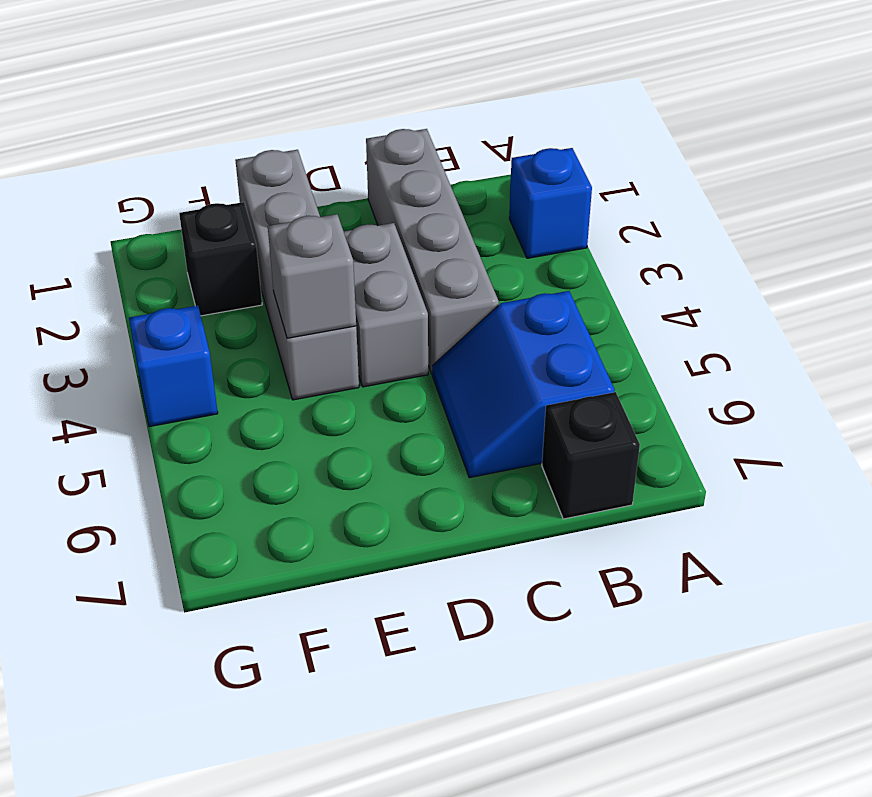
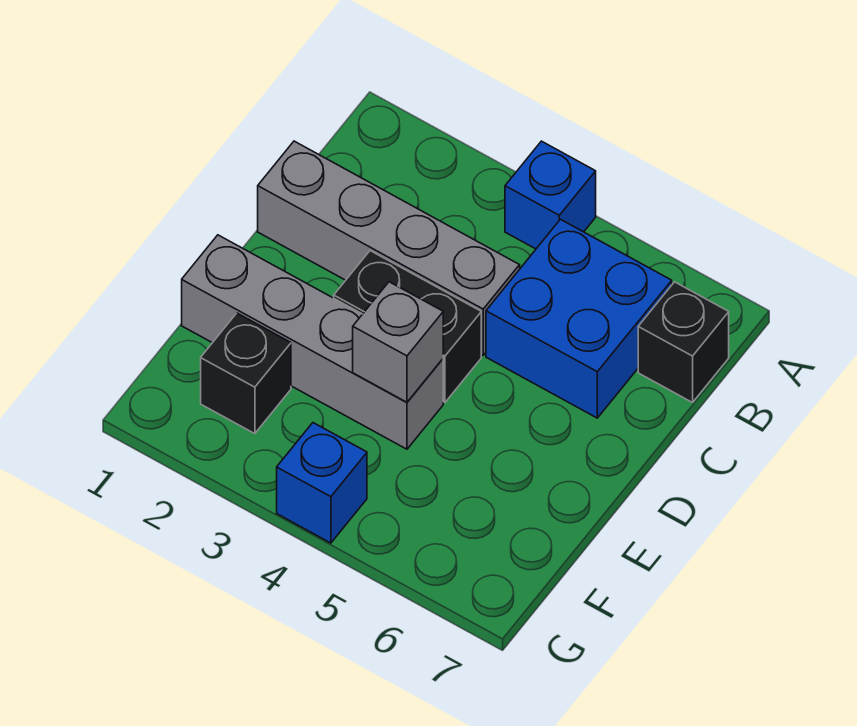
blue brick A2 level 1 -> blue brick A4 level 1
blue slope B5:C6 level 1 top B -> blue brick B5:C6 level 1
grey brick D3:D4 level 1 -> black brick D3:D4 level 1

